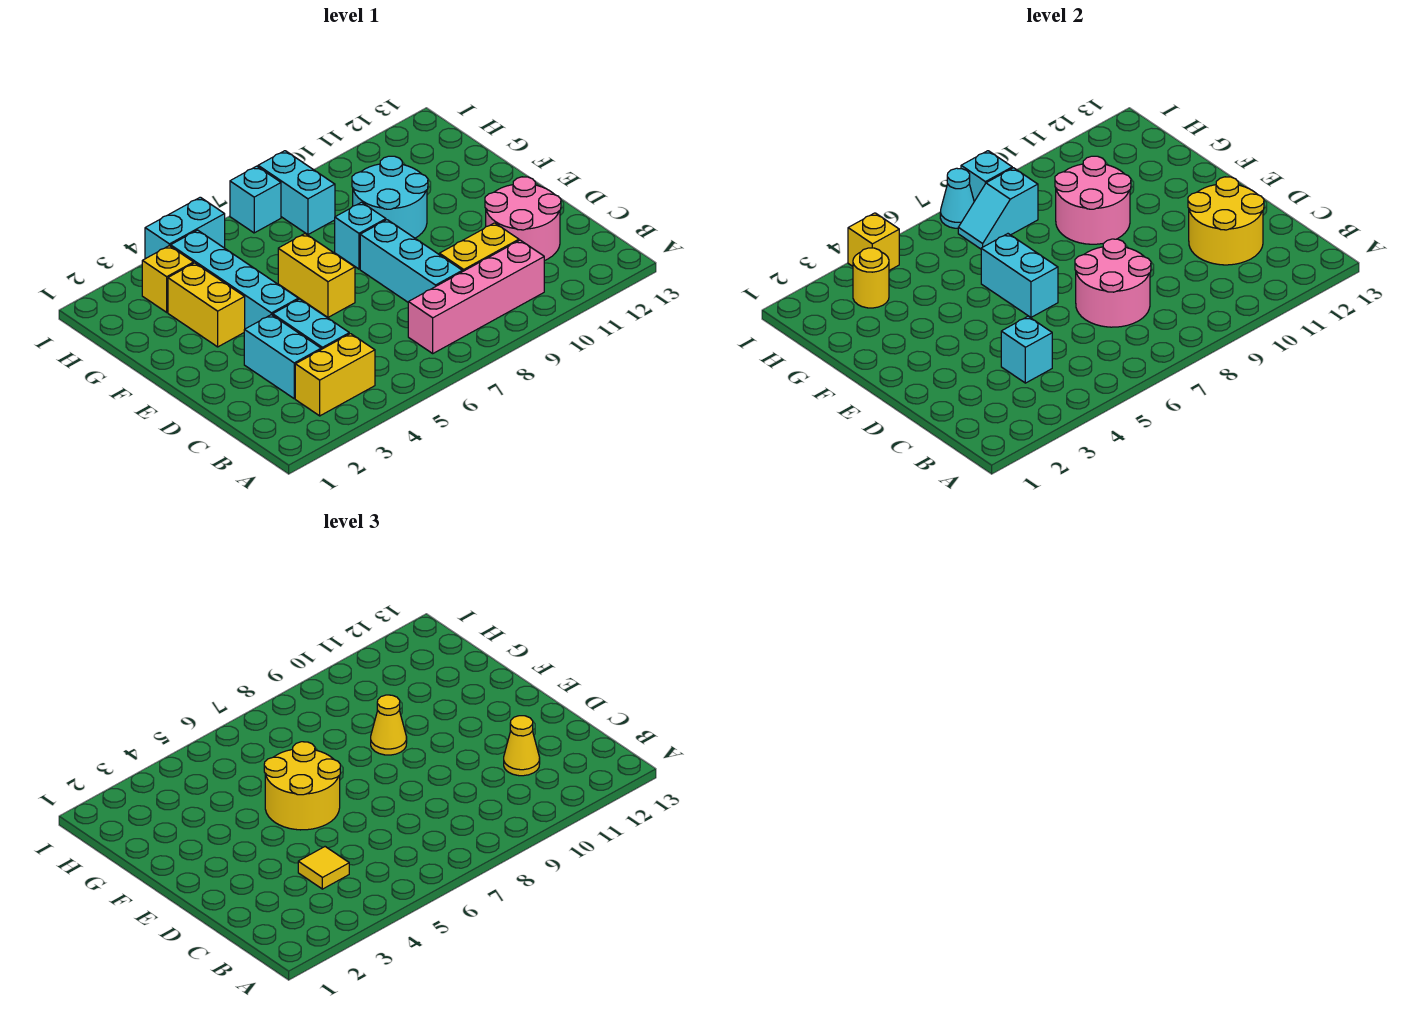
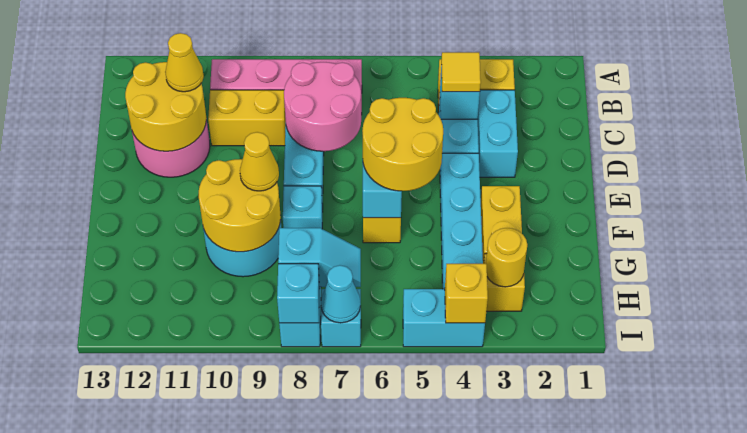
pink round brick F9:G10 level 2 -> yellow round brick F9:G10 level 2

